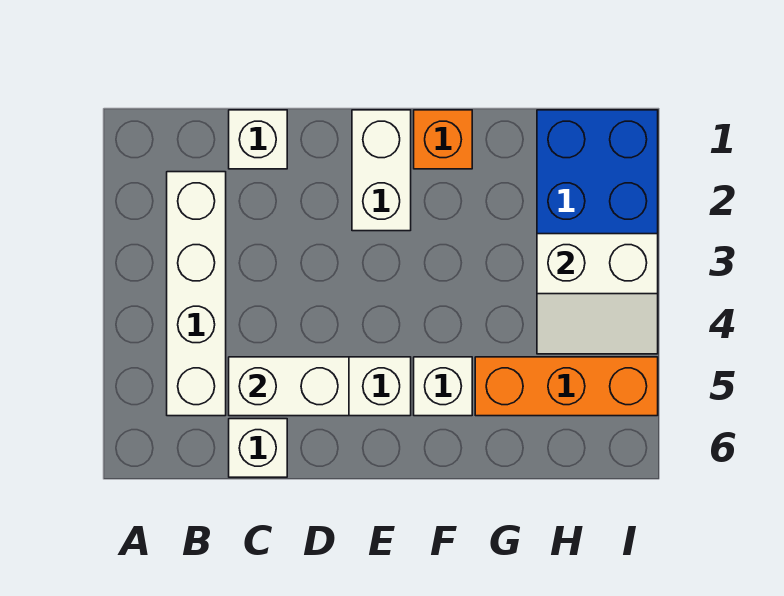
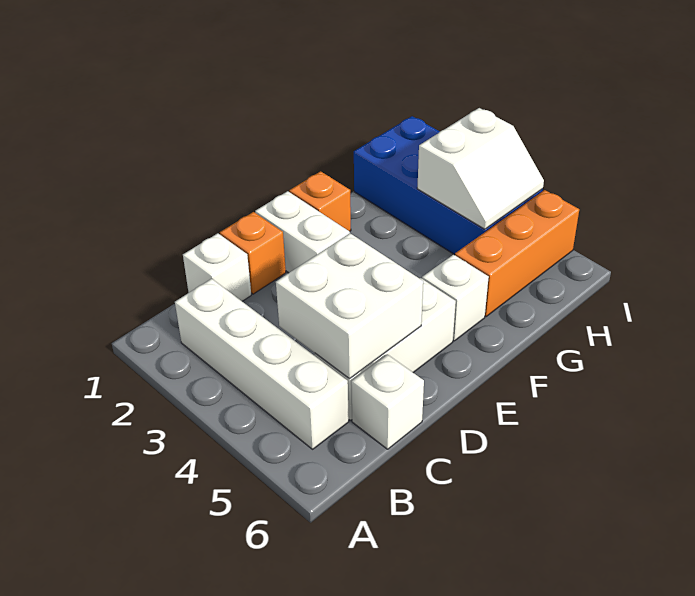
white brick C5:D5 level 2 -> white brick C4:D5 level 2
none -> orange brick D1 level 1

